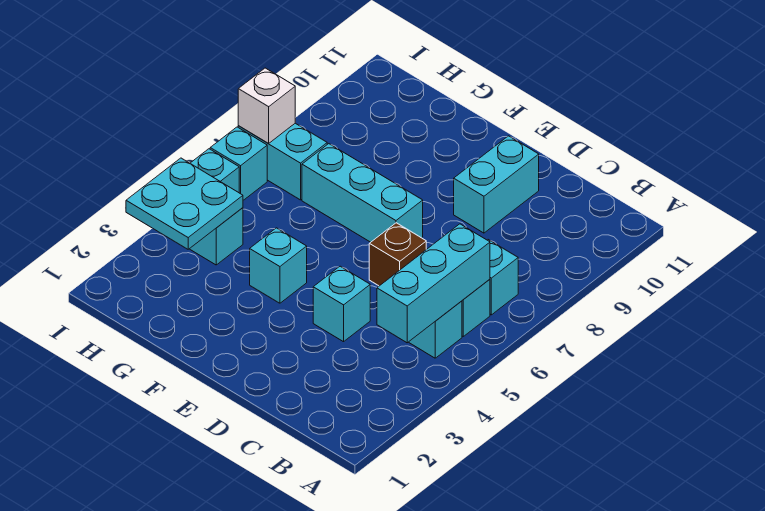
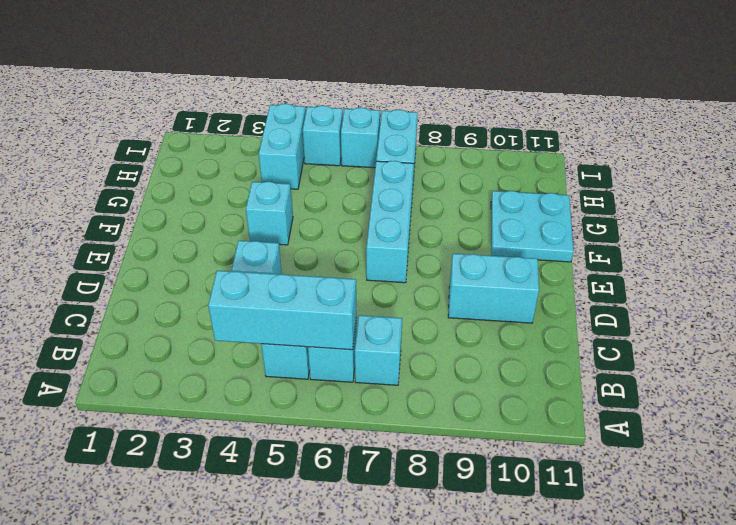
brown brick D6 level 1 -> none
cyan plate H3:I4 level 2 -> cyan plate F10:G11 level 1
white brick I7 level 2 -> none

